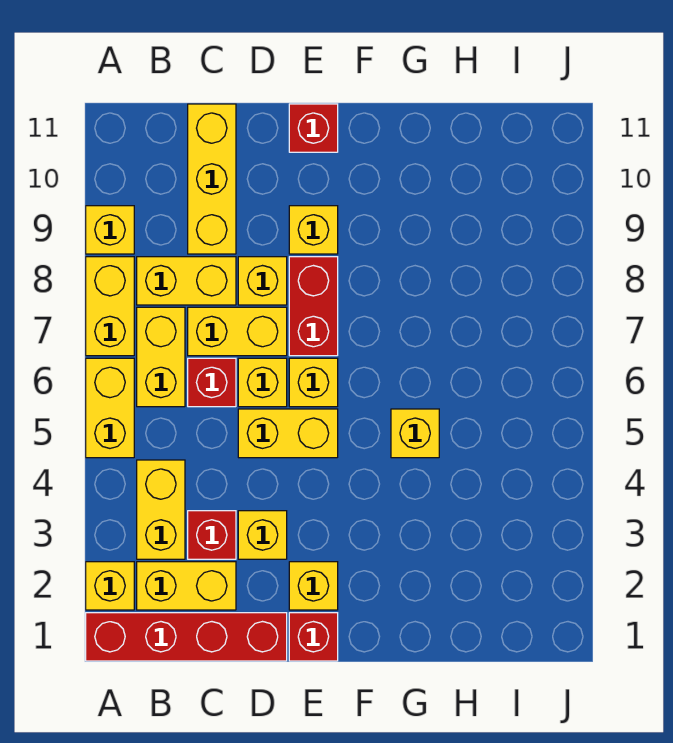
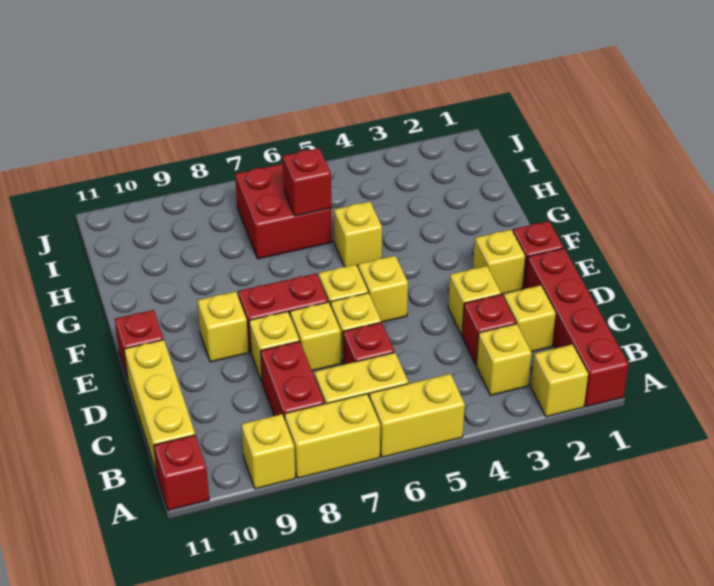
none -> red brick A11 level 1
yellow brick B2:C2 level 1 -> yellow brick C2 level 1
yellow brick B3:B4 level 1 -> yellow brick B3 level 1
yellow brick B8:C8 level 1 -> red brick B8:C8 level 1
yellow brick C7:D7 level 1 -> yellow brick D7 level 1
yellow brick C9:C11 level 1 -> yellow brick B11:D11 level 1
yellow brick D5:E5 level 1 -> yellow brick E5 level 1
none -> red brick H6:I7 level 1
none -> red brick H6 level 2

